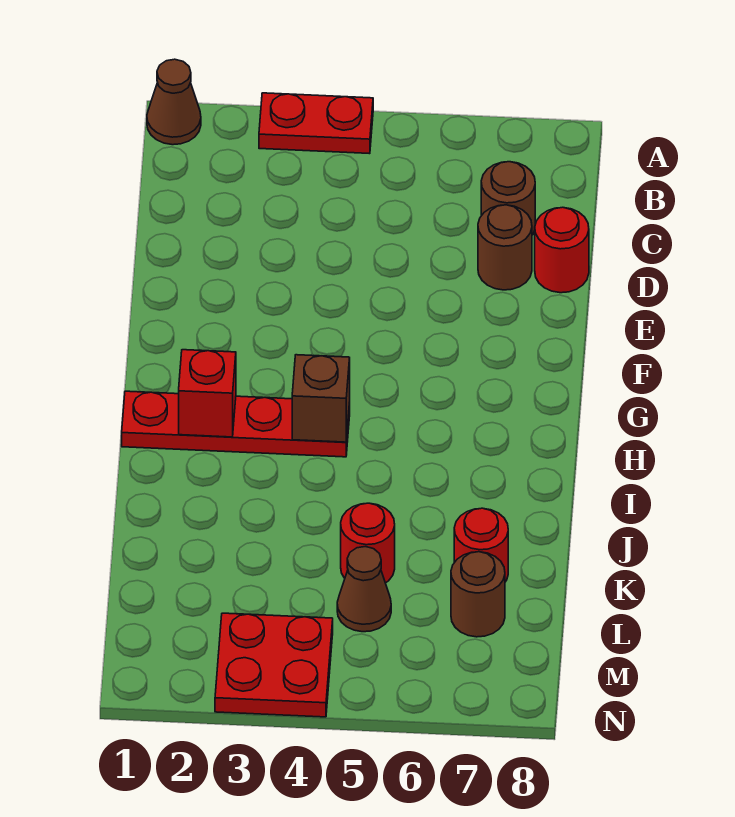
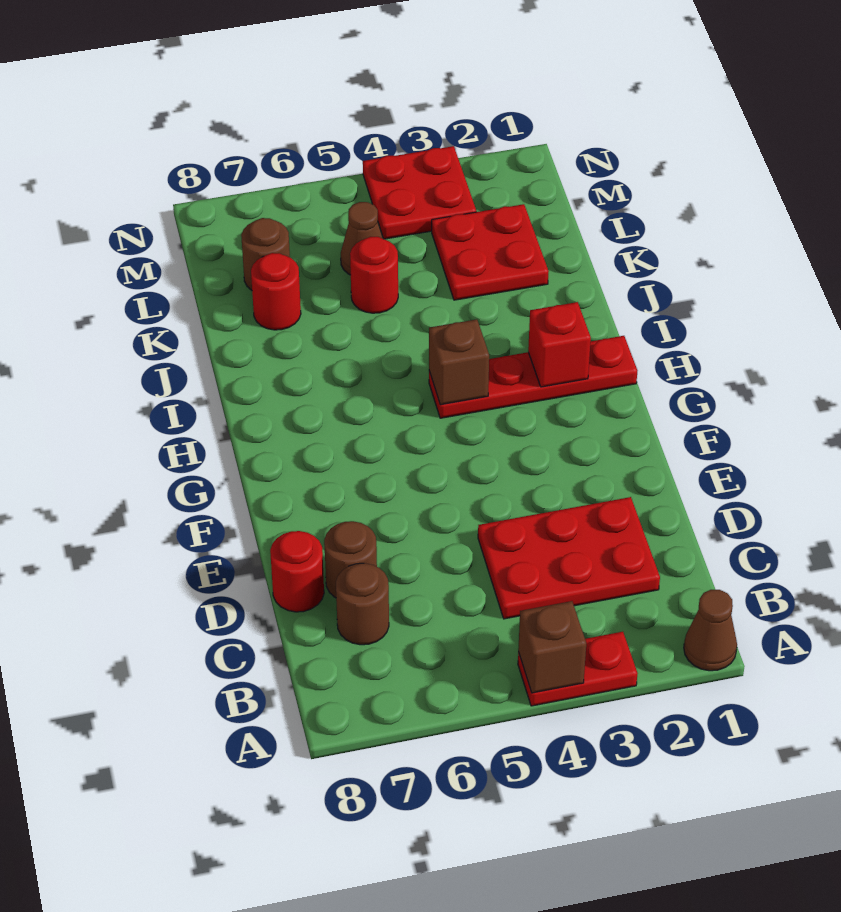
none -> brown brick A4 level 2
none -> red plate C2:D4 level 1
none -> red plate K2:L3 level 1

